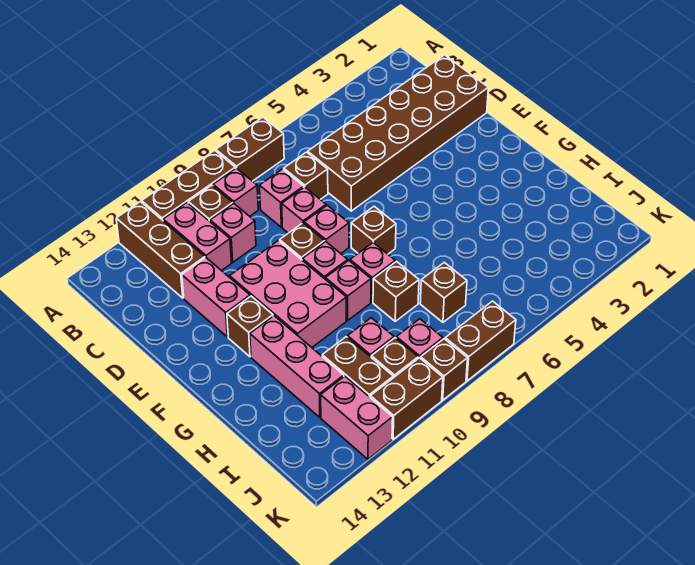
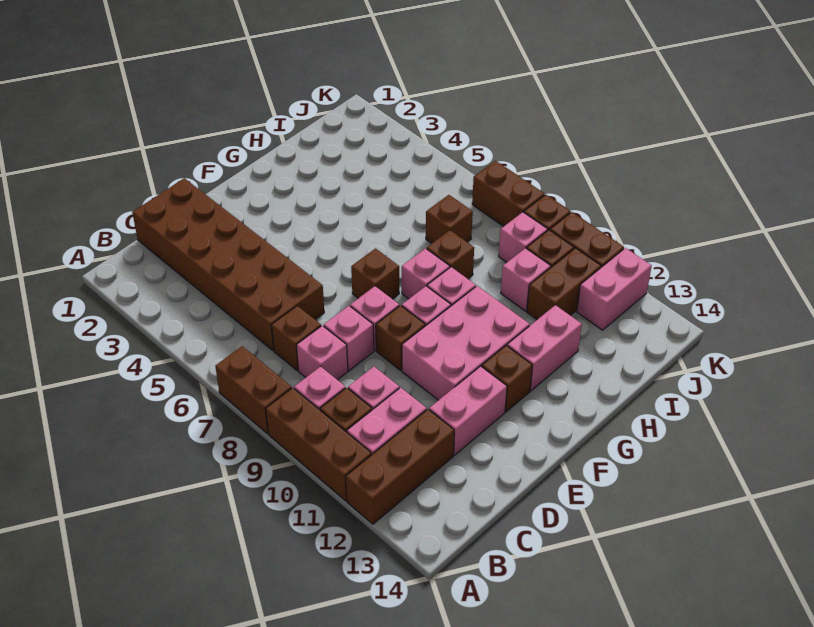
pink brick G12:I12 level 1 -> pink brick G12:H12 level 1

